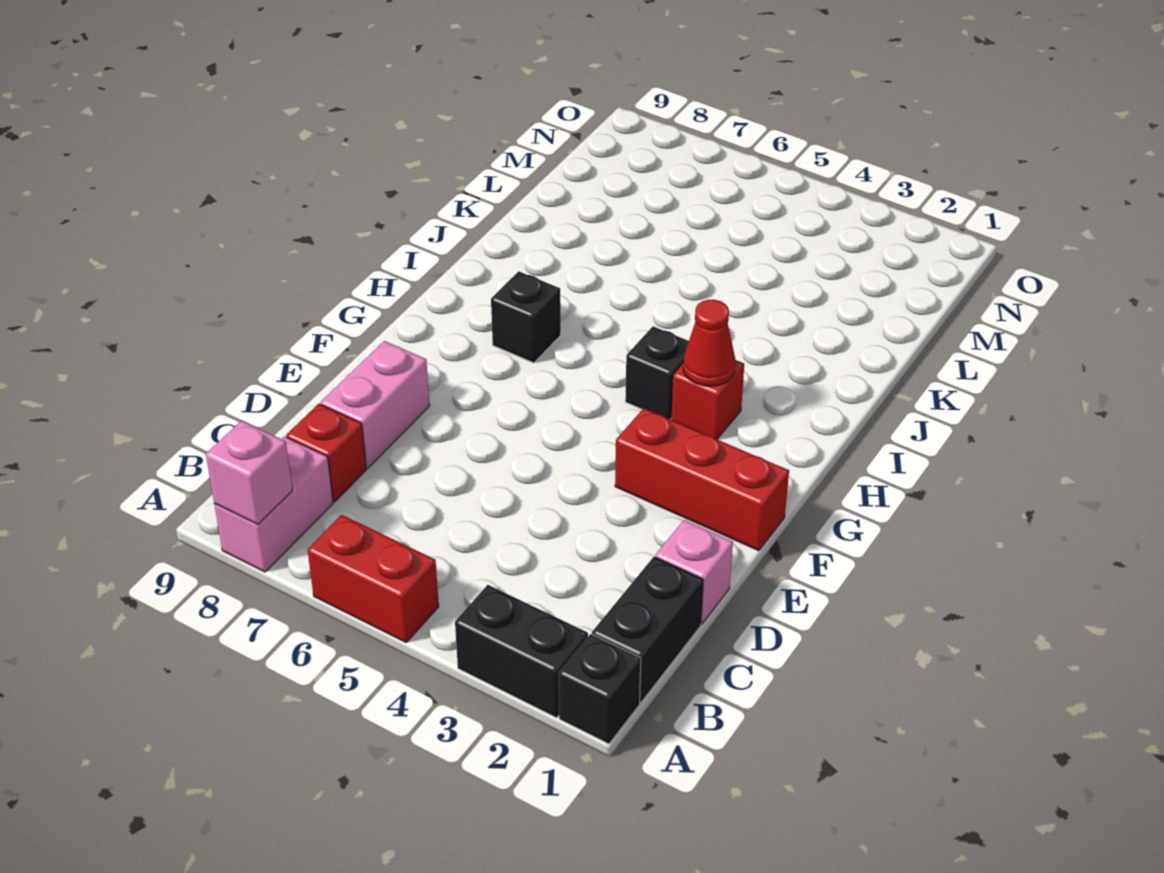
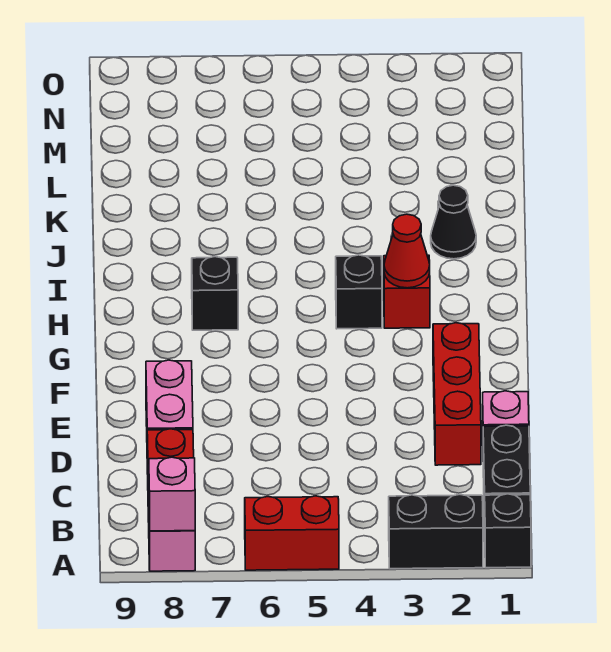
red brick F1:F3 level 1 -> red brick D2:F2 level 1
none -> black cone J2 level 1

